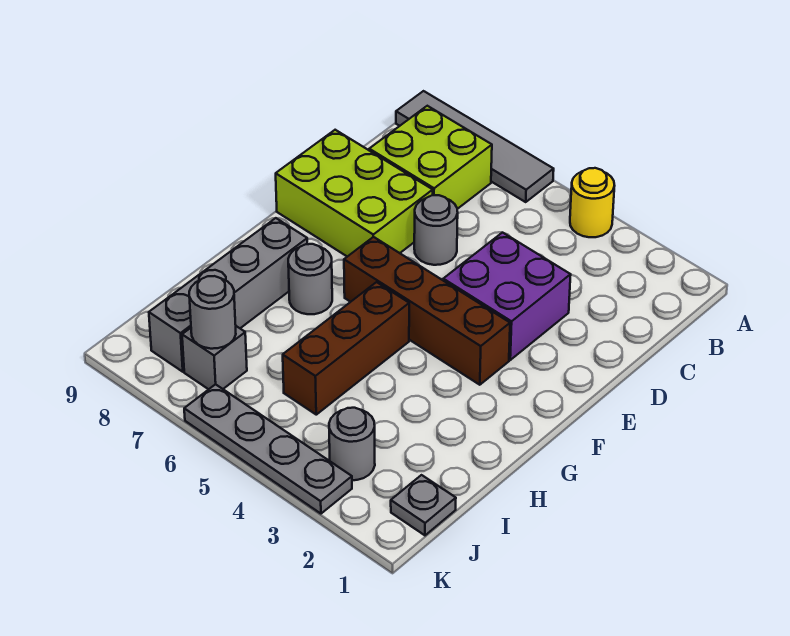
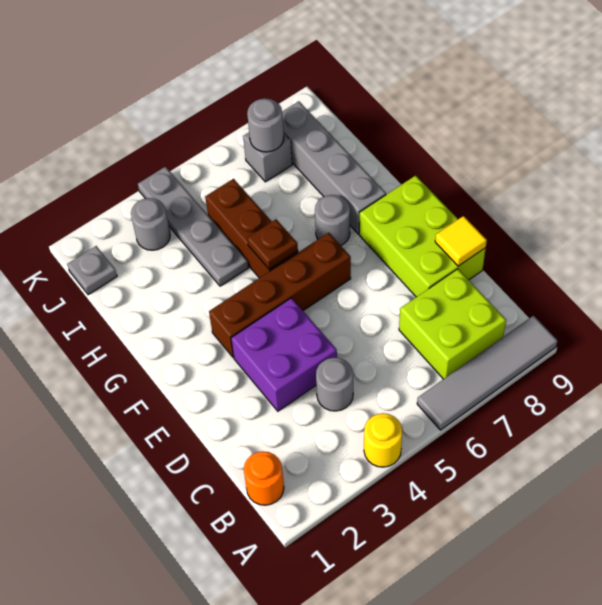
none -> orange round brick B1 level 1
grey round brick D6 level 1 -> grey round brick C4 level 1
lime brick D7:E9 level 1 -> lime brick D8:F9 level 1
none -> yellow tile D9 level 2
none -> brown plate G5 level 2
grey plate K3:K6 level 1 -> grey plate H4:K4 level 1

